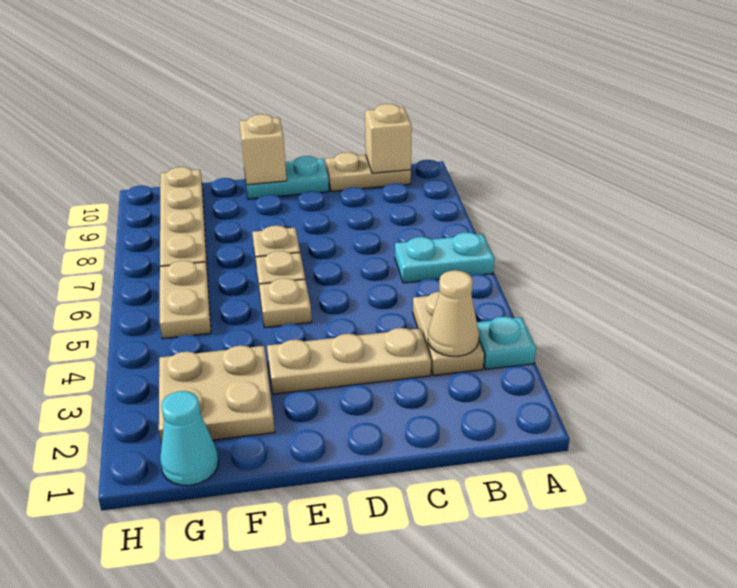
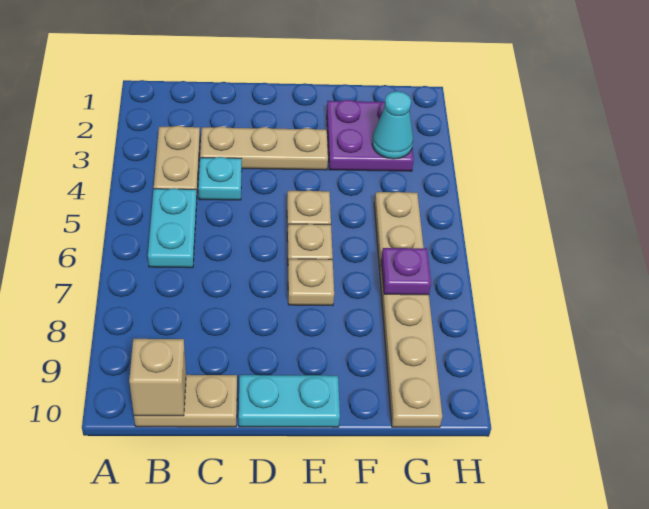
cyan plate A3 level 1 -> cyan plate C4 level 1
cyan plate A6:B6 level 1 -> cyan plate B5:B6 level 1
tan cone B3 level 2 -> none
tan brick E10 level 2 -> none
tan plate F2:G3 level 1 -> purple plate F2:G3 level 1
cyan cone G1 level 1 -> cyan cone G3 level 2
none -> purple plate G7 level 2

